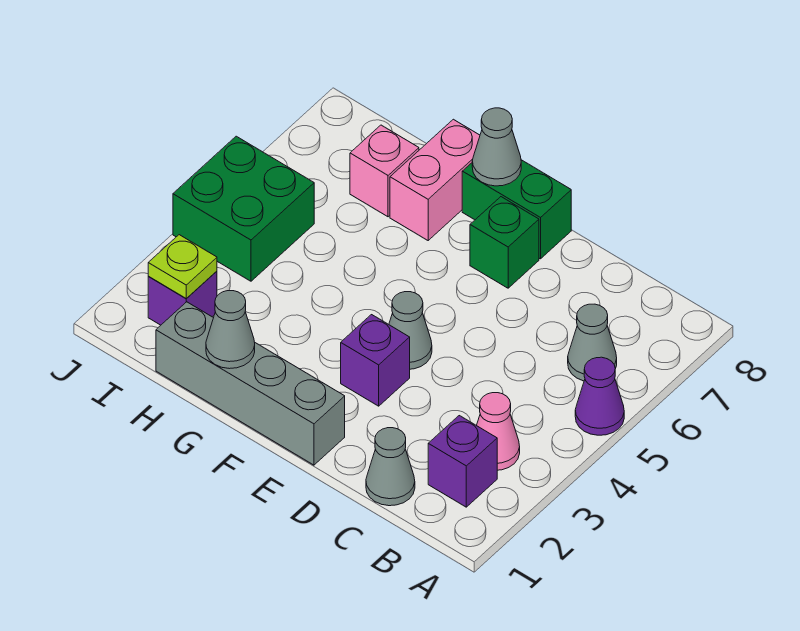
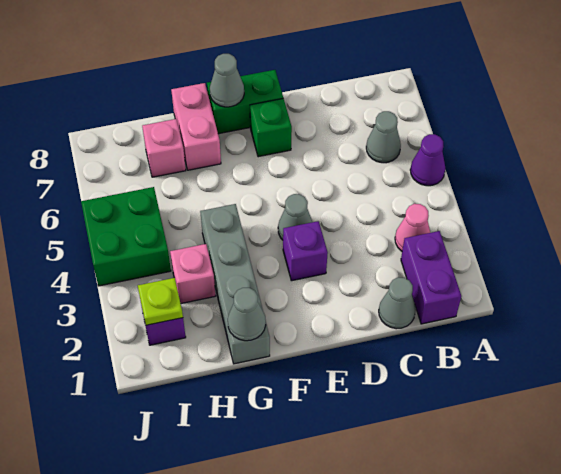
purple brick B2 level 1 -> purple brick B1:B2 level 1
grey brick E1:H1 level 1 -> grey brick G1:G4 level 1
none -> pink brick H3 level 1

